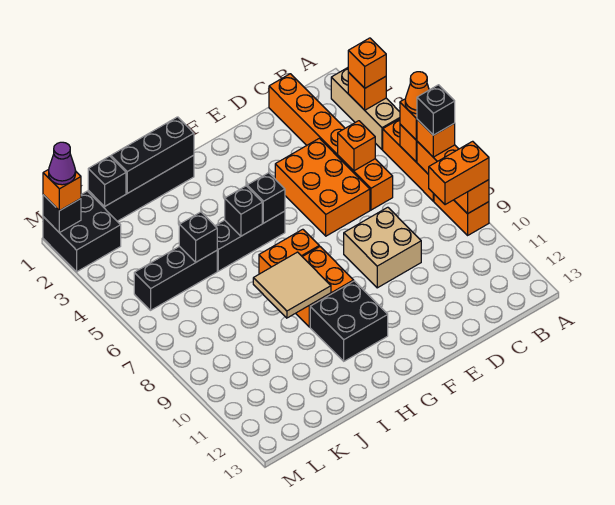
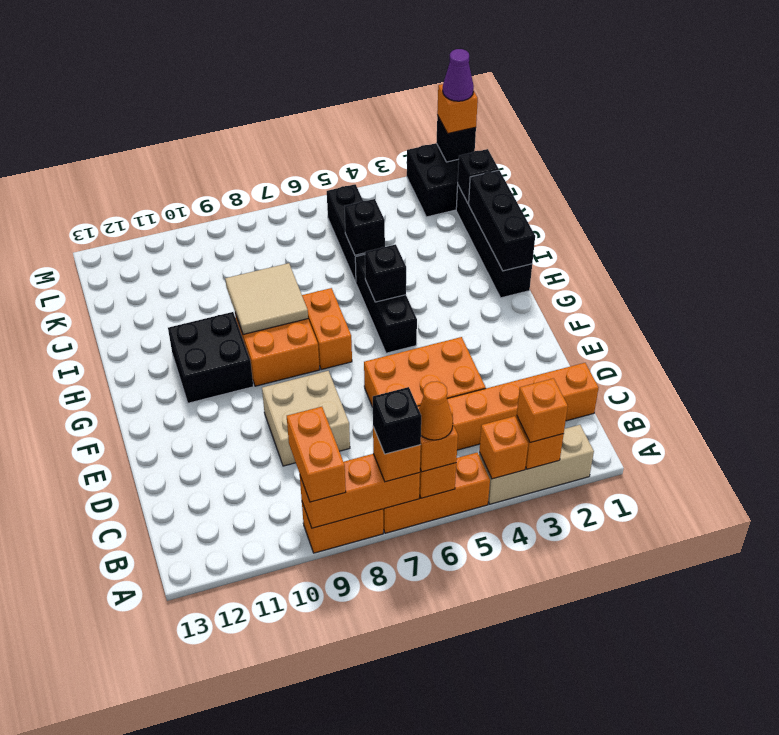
orange brick C5 level 2 -> orange brick A4 level 2
black brick G5 level 2 -> none

